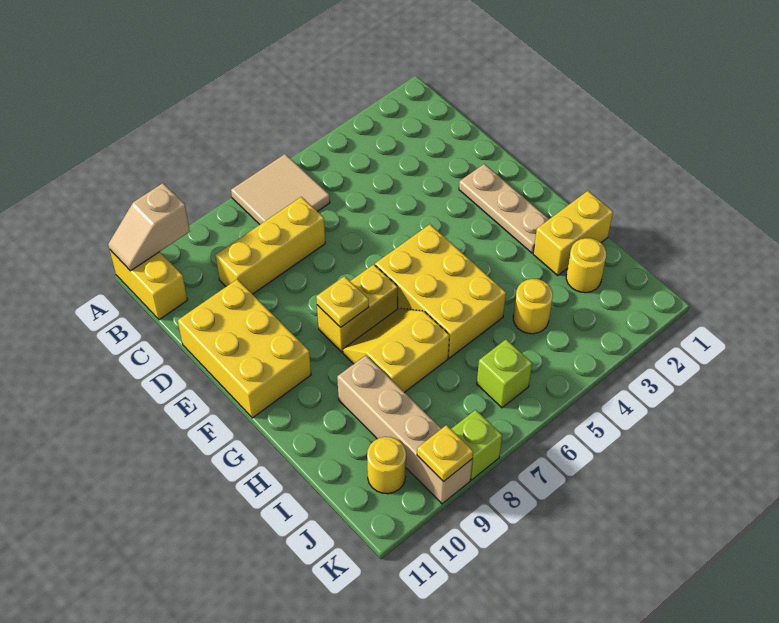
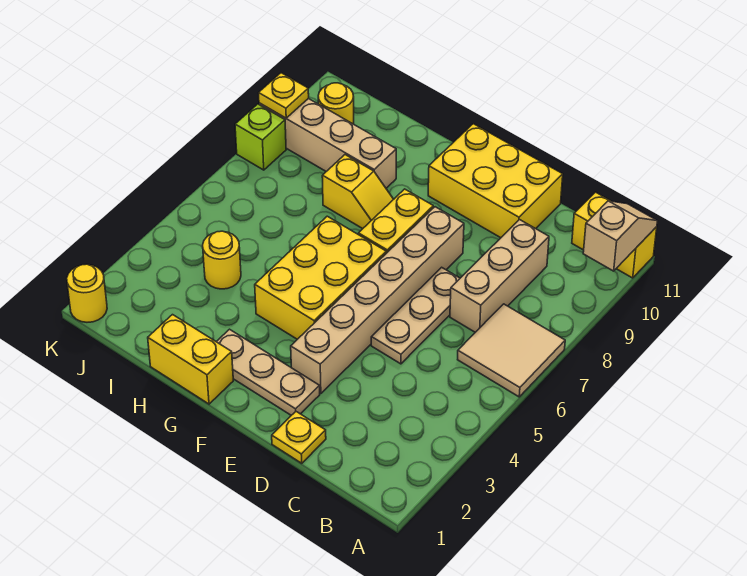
yellow brick C7:C9 level 1 -> tan brick C7:C9 level 1
none -> tan plate D5:D7 level 1
none -> tan brick E3:E8 level 1
yellow brick F5:H6 level 1 -> yellow brick F4:G6 level 1
yellow plate F8 level 2 -> yellow plate D1 level 1
yellow slope G7:H8 level 1 top H -> yellow slope G8:H8 level 1 top H
yellow brick H1:H2 level 1 -> yellow brick G1:H1 level 1
yellow round brick I2 level 1 -> yellow round brick K1 level 1
lime brick J6 level 1 -> none

